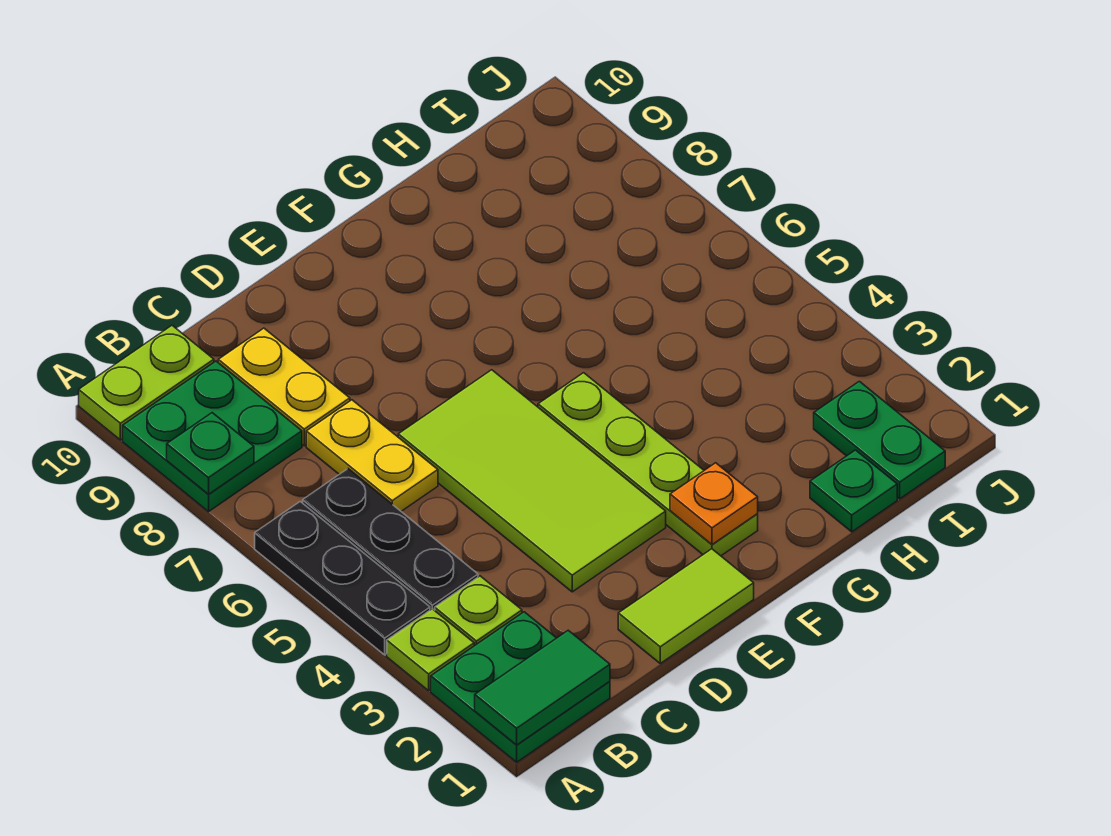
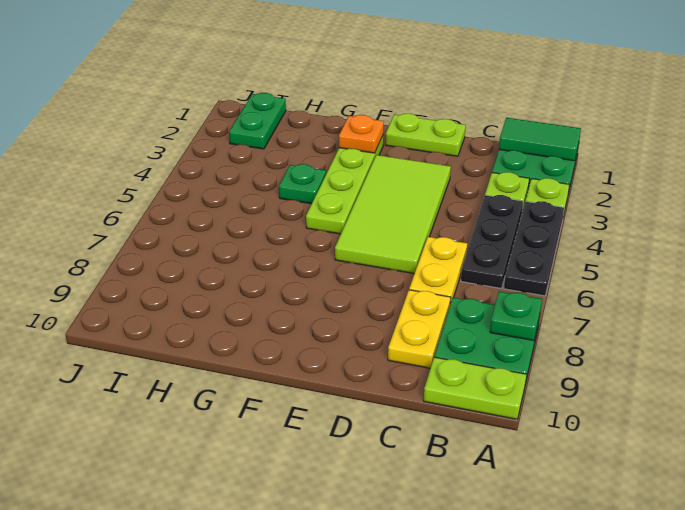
lime tile D1:E1 level 1 -> lime plate D1:E1 level 1
green plate H1 level 1 -> green plate G4 level 1

